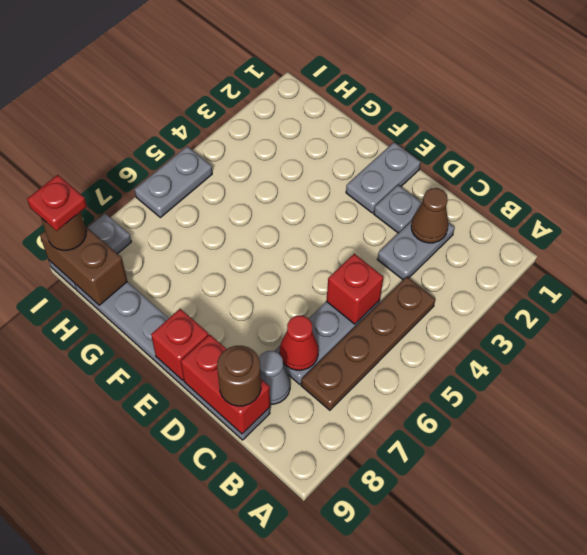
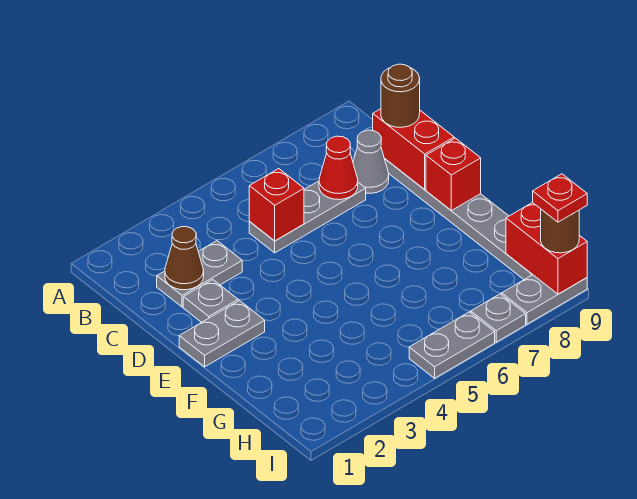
brown plate B4:B7 level 1 -> none
brown brick H9:I9 level 2 -> red brick H9:I9 level 2
none -> grey plate I7 level 1

